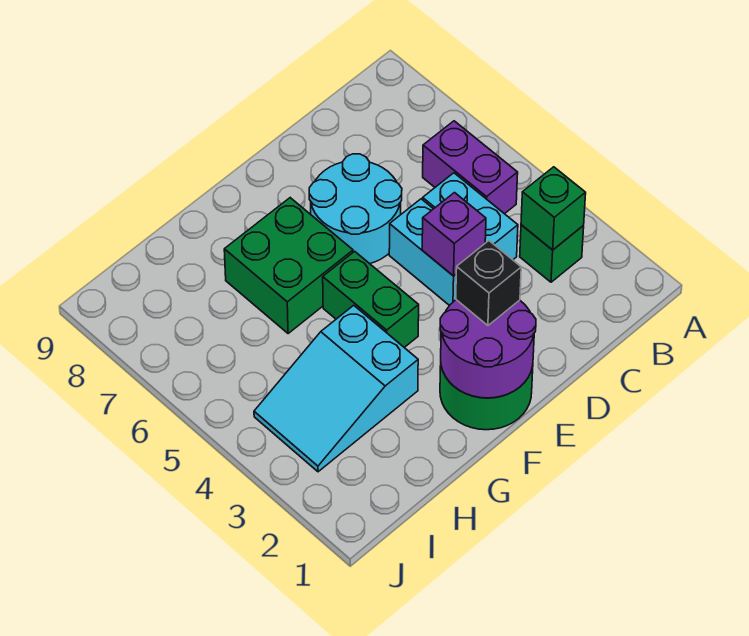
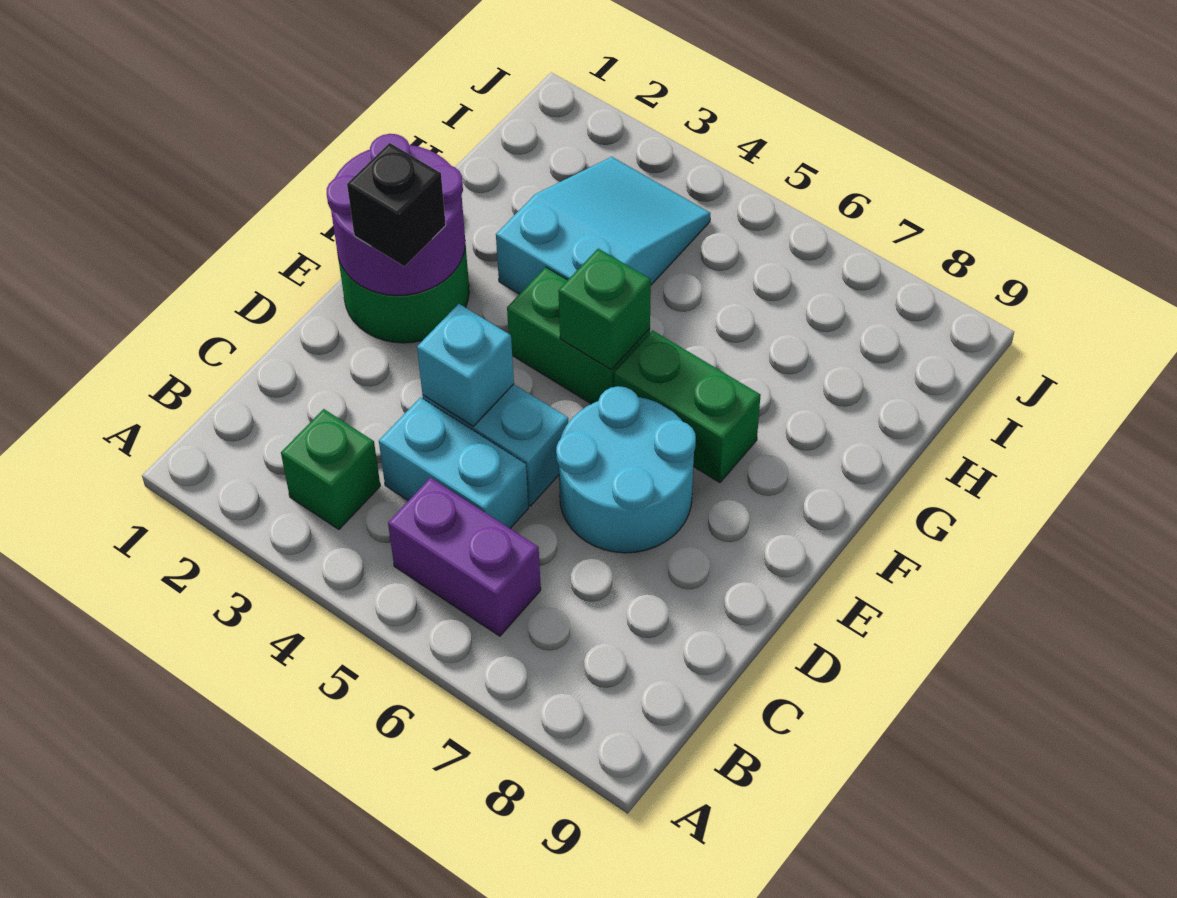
green brick B3 level 2 -> green brick F5 level 2
purple brick D4 level 2 -> cyan brick D4 level 2
green brick F6:G7 level 1 -> green brick F6:F7 level 1

